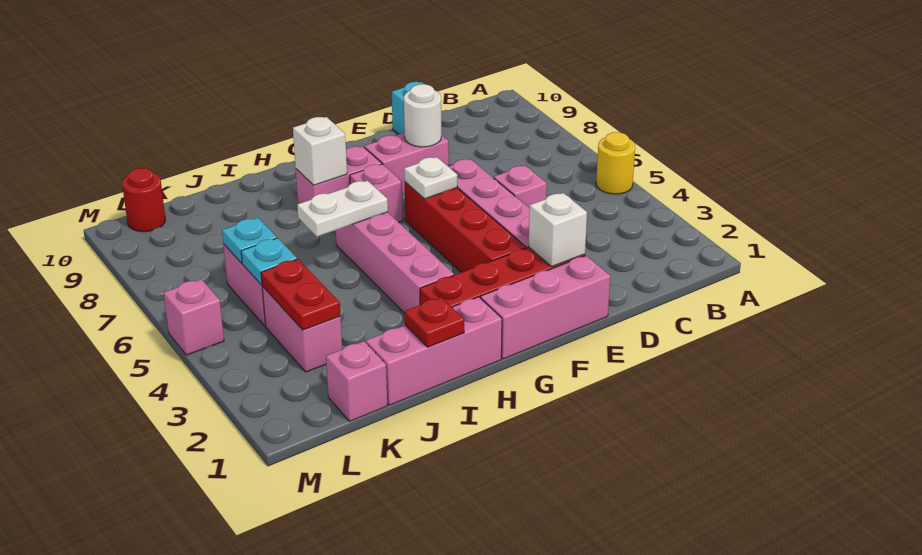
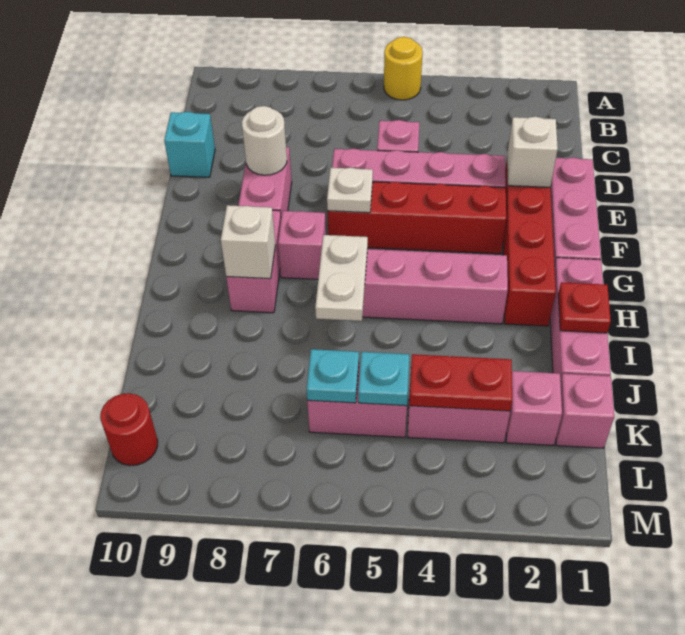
pink brick M5 level 1 -> pink brick K2 level 1

